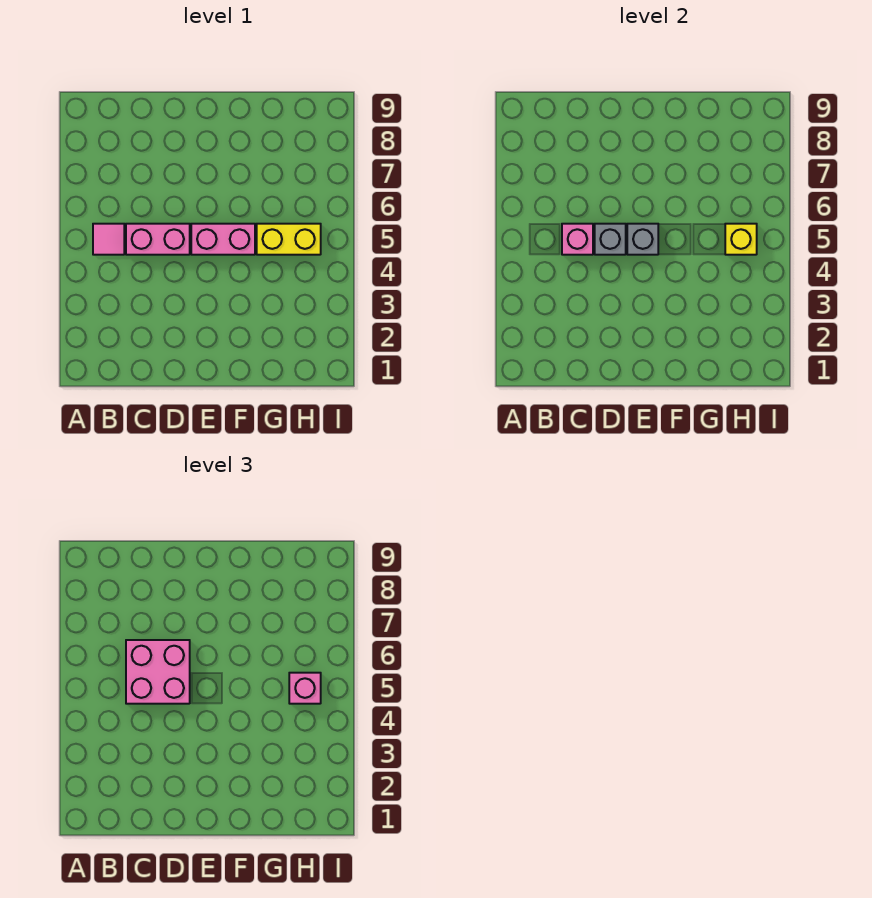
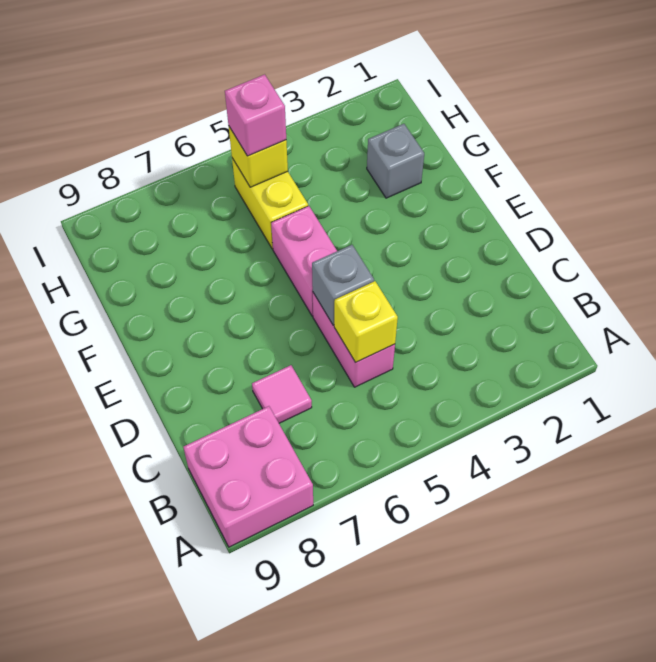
pink tile B5 level 1 -> pink tile C7 level 1
pink brick C5 level 2 -> yellow brick C5 level 2
pink brick C5:D6 level 3 -> pink brick A8:B9 level 1
grey brick E5 level 2 -> grey brick G2 level 1

